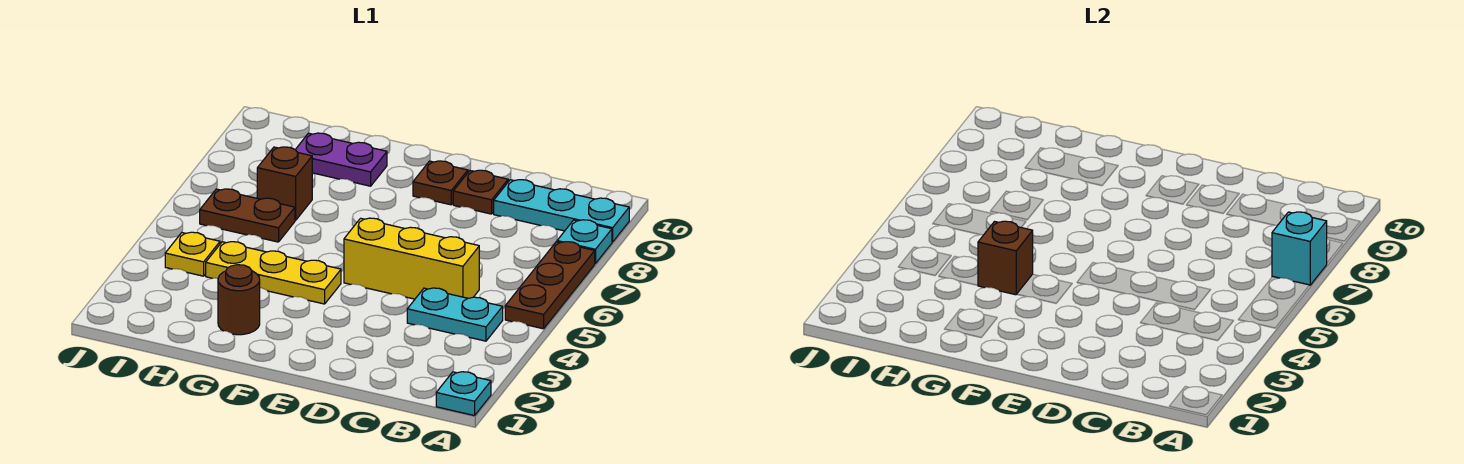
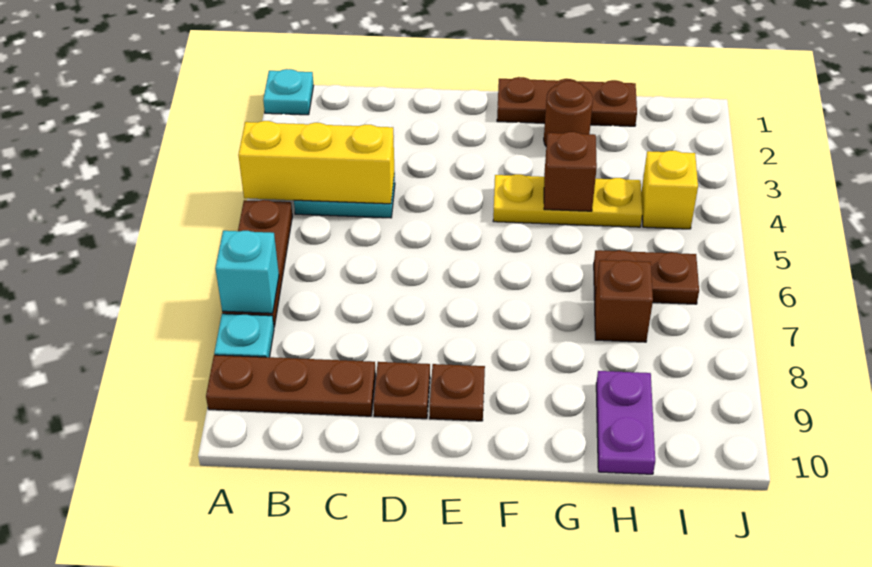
cyan plate A9:C9 level 1 -> brown plate A9:C9 level 1
yellow brick C5:E5 level 1 -> yellow brick A4:C4 level 2
none -> brown plate F1:H1 level 1
purple plate G9:H9 level 1 -> purple plate H9:H10 level 1
yellow plate I4 level 1 -> yellow brick I4 level 1

